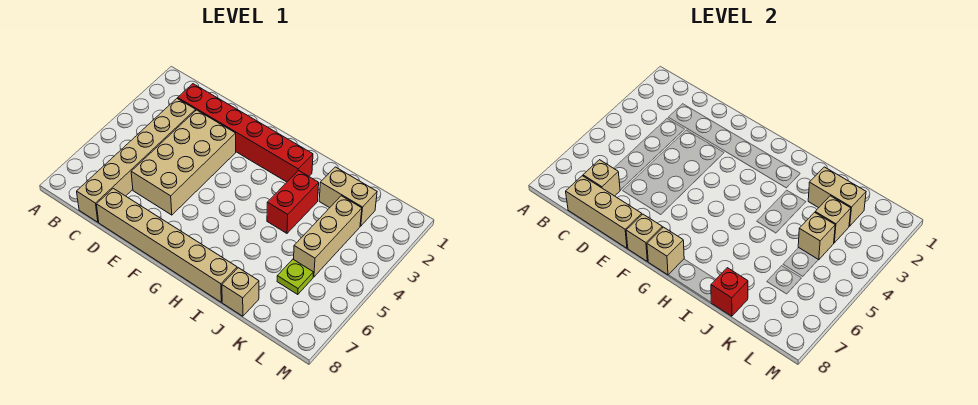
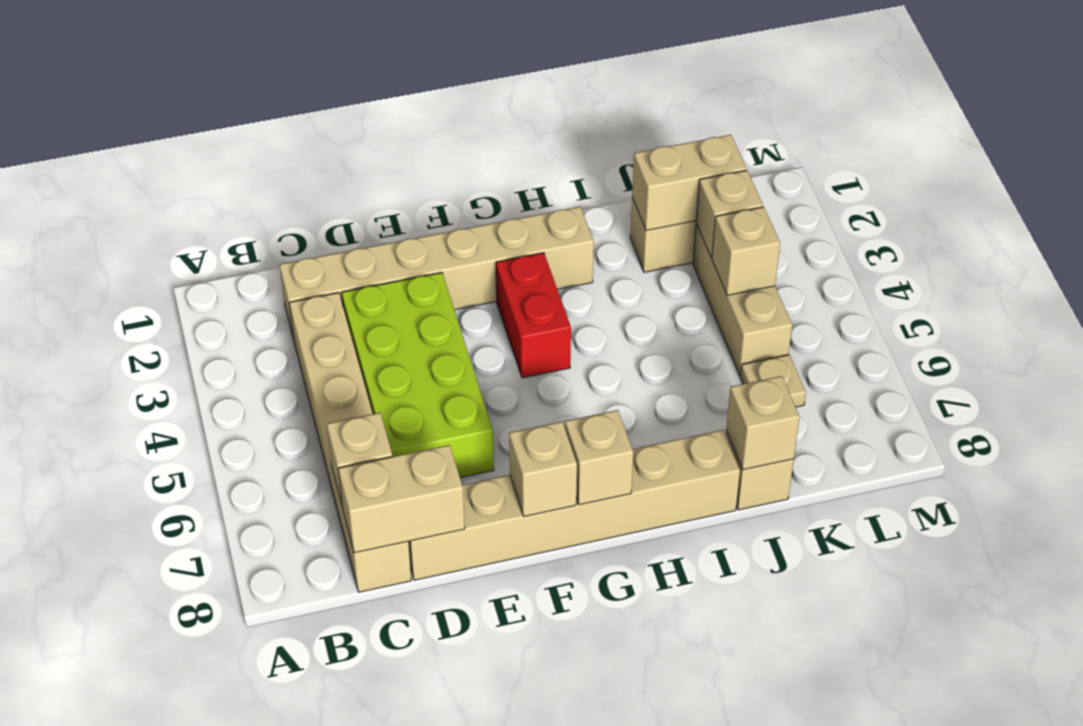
red brick C2:H2 level 1 -> tan brick C2:H2 level 1
tan brick C8:E8 level 2 -> tan brick C8:D8 level 2
tan brick D3:E6 level 1 -> lime brick D3:E6 level 1
red brick I3:I4 level 1 -> red brick G3:G4 level 1
red brick J8 level 2 -> tan brick J8 level 2
lime plate K6 level 1 -> tan plate K6 level 1

